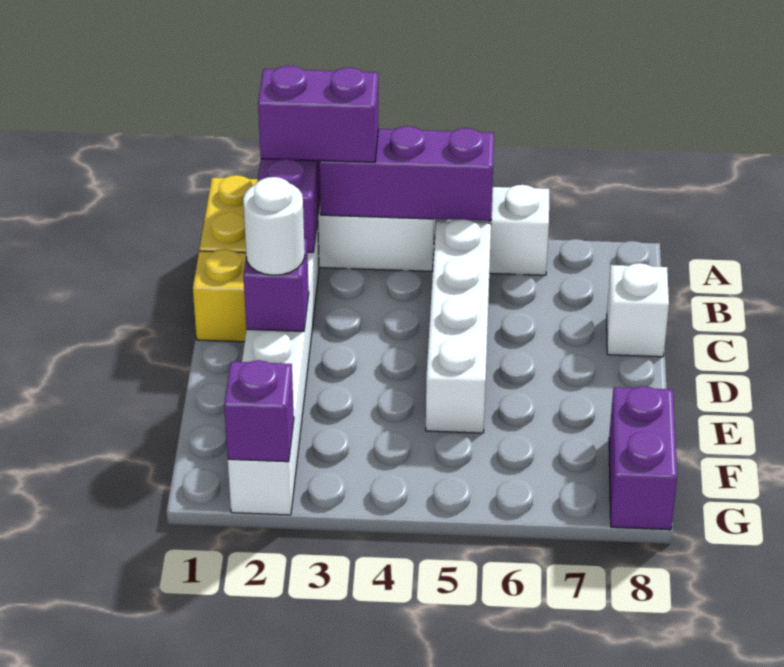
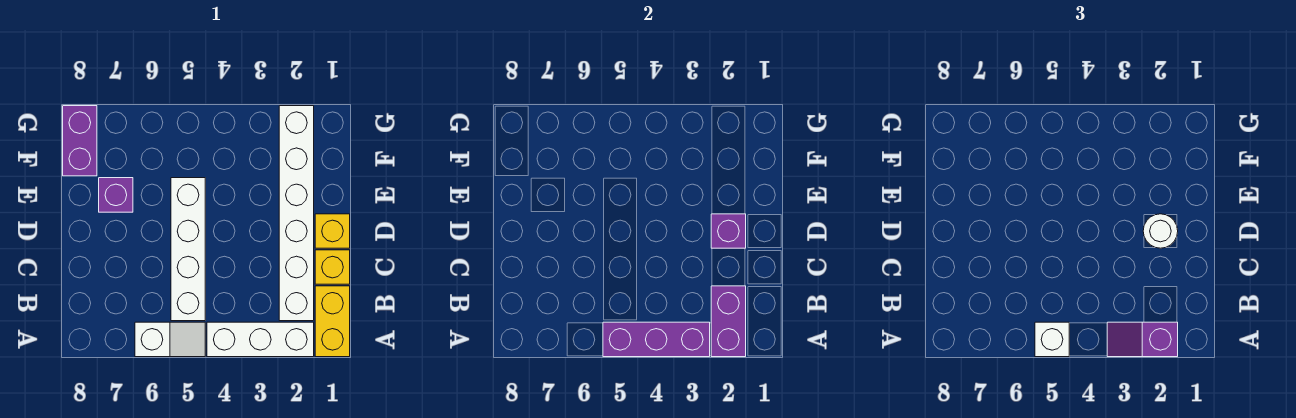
purple brick A2:A3 level 3 -> purple slope A2:A3 level 3 top 2
white brick C8 level 1 -> white brick A5 level 3
none -> yellow brick D1 level 1
purple brick G2 level 2 -> purple brick E7 level 1

